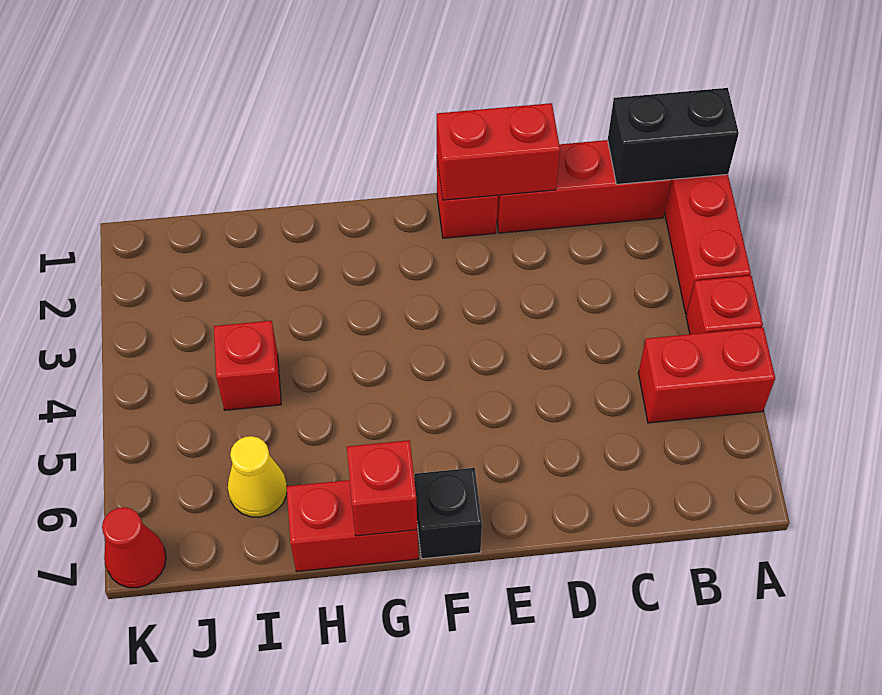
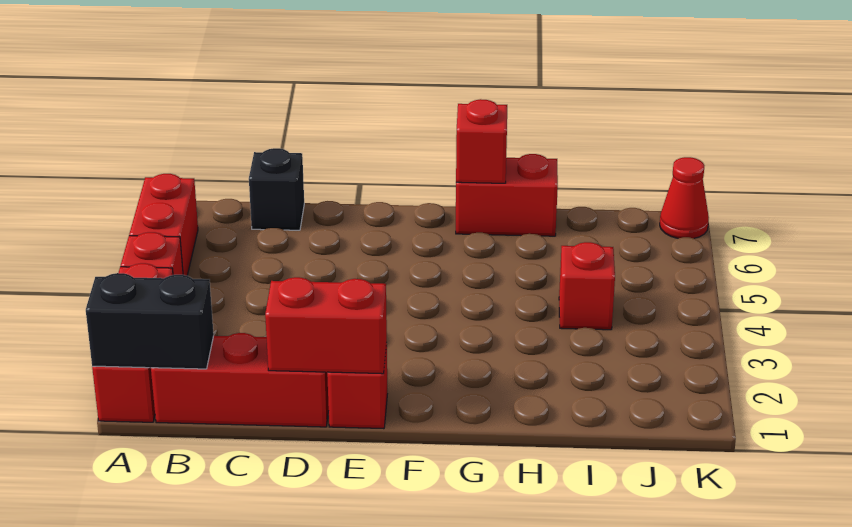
red brick A5:B5 level 1 -> red brick A5:A6 level 1
black brick F7 level 1 -> black brick C7 level 1
yellow cone I6 level 1 -> none

